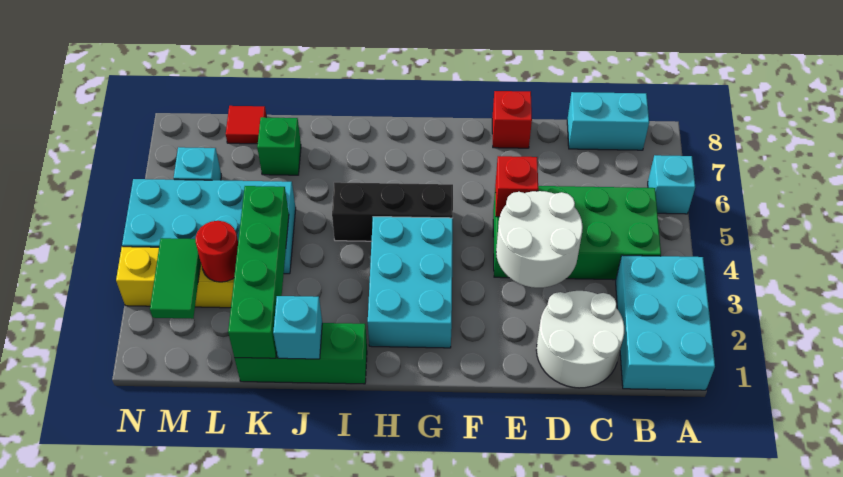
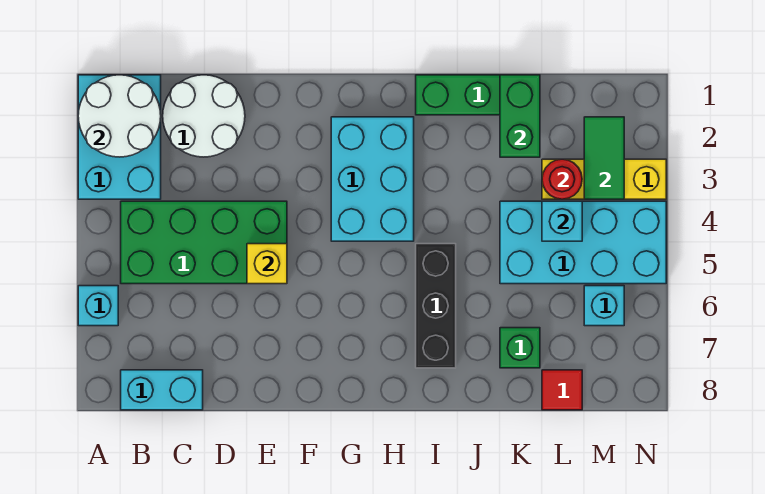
white round brick D3:E4 level 2 -> white round brick A1:B2 level 2
red brick E5 level 2 -> yellow brick E5 level 2
red brick E8 level 1 -> none
black brick G5:I5 level 1 -> black brick I5:I7 level 1
cyan brick J1 level 2 -> cyan brick L4 level 2
green brick K1:K4 level 2 -> green brick K1:K2 level 2

